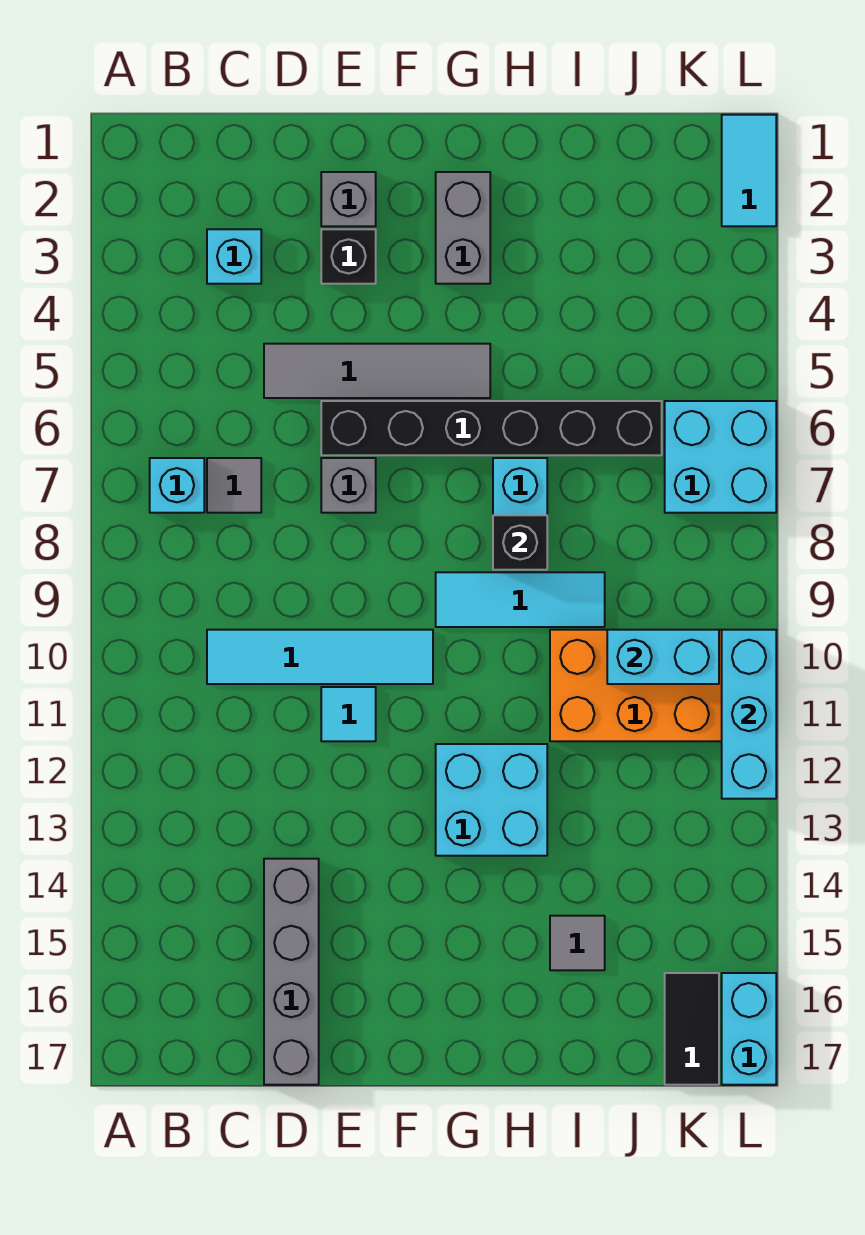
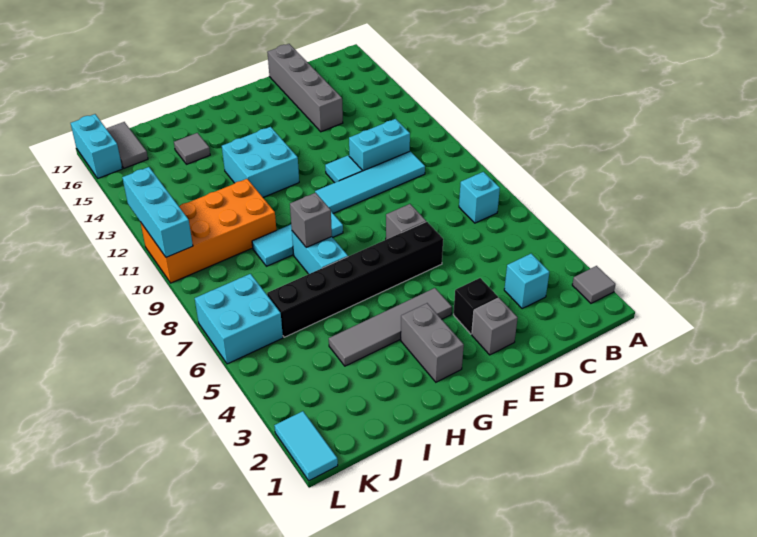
grey tile C7 level 1 -> grey tile A2 level 1
grey tile D5:G5 level 1 -> grey tile F4:I4 level 1
black brick H8 level 2 -> grey brick H8 level 2
cyan brick J10:K10 level 2 -> cyan brick C11:D11 level 1
black tile K16:K17 level 1 -> grey tile K16:K17 level 1

